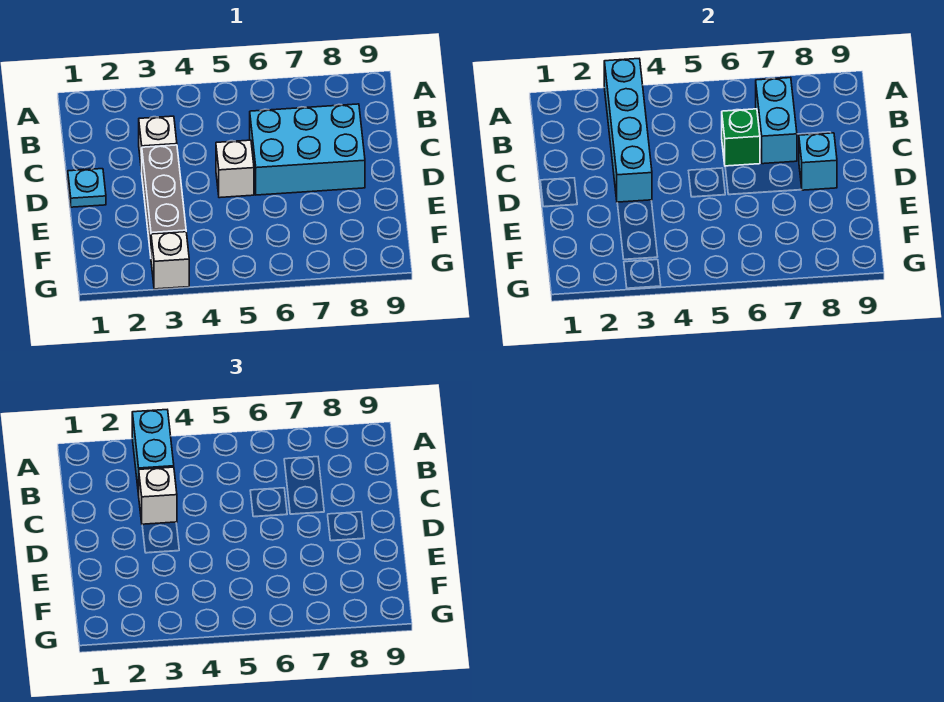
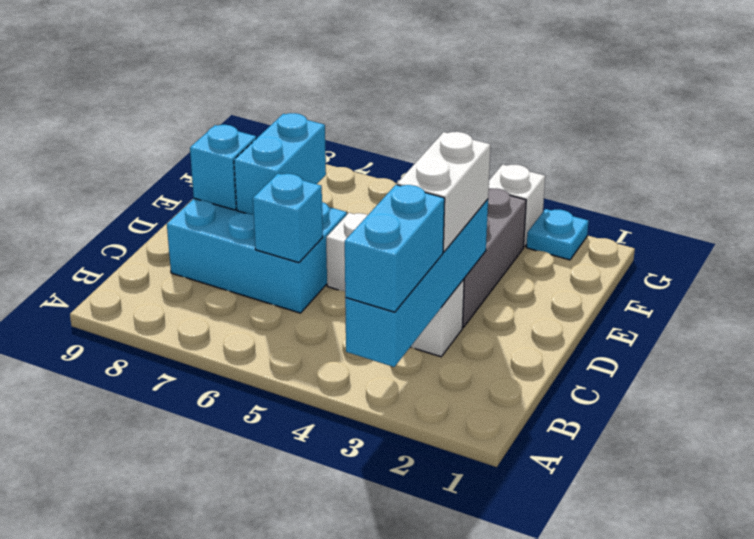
cyan brick B7:C7 level 2 -> cyan brick D7:E7 level 2
white brick C3 level 3 -> white brick C3:D3 level 3
green brick C6 level 2 -> cyan brick C6 level 2
cyan plate D1 level 1 -> cyan plate G2 level 1

